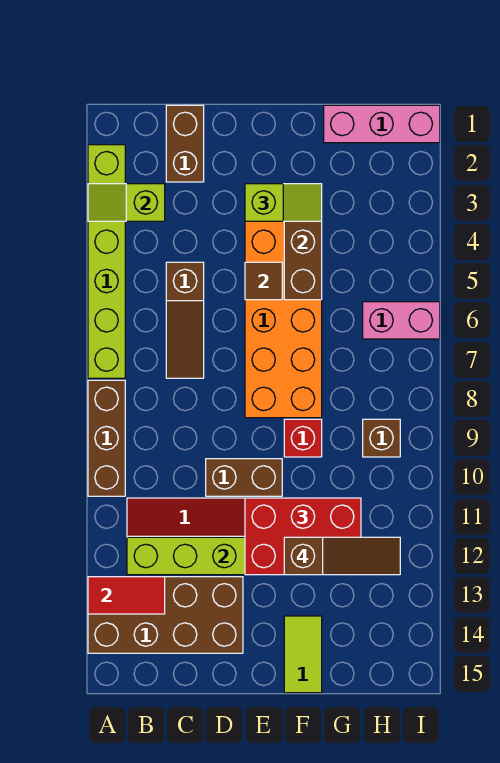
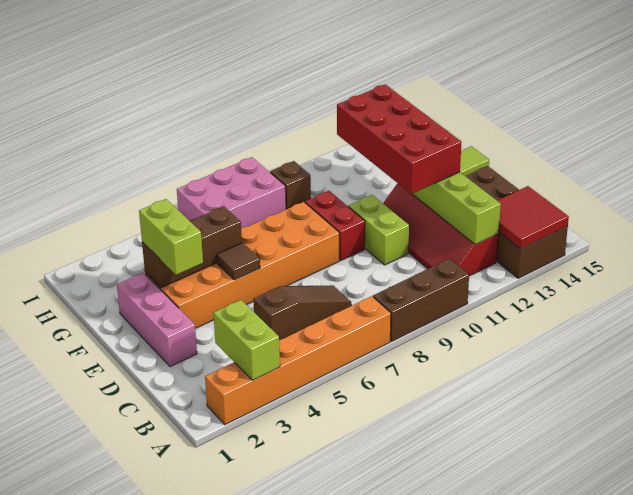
lime brick A2:A7 level 1 -> orange brick A2:A7 level 1
lime slope A3:B3 level 2 top B -> lime brick A3:B3 level 2
red tile A13:B13 level 2 -> red tile A13:B14 level 2
brown brick C1:C2 level 1 -> none
brown brick D10:E10 level 1 -> lime brick D10:E10 level 1
lime slope E3:F3 level 3 top E -> lime brick E3:F3 level 3
red brick E11:G12 level 3 -> red brick D11:G12 level 3
red brick F9 level 1 -> red brick E9:F9 level 1
brown slope F12:H12 level 4 top F -> none
pink brick G1:I1 level 1 -> pink brick D2:F2 level 1
pink brick H6:I6 level 1 -> pink brick H6:I8 level 1

